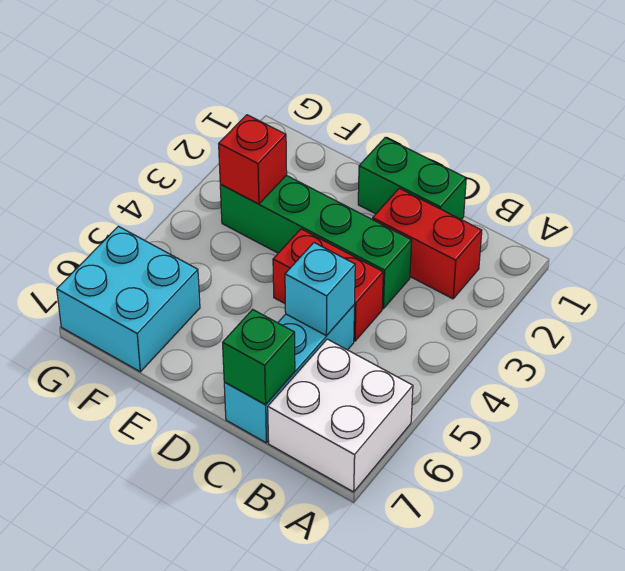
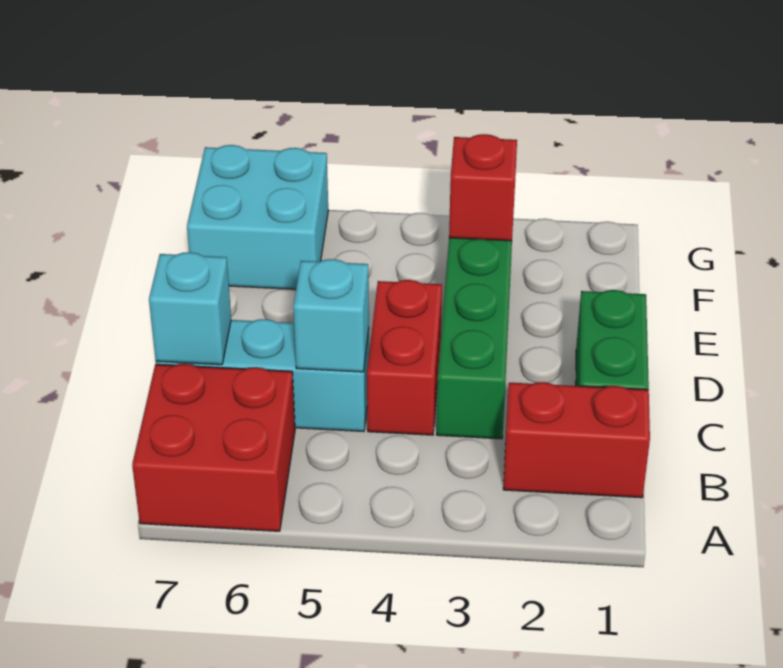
white brick A6:B7 level 1 -> red brick A6:B7 level 1
red brick B2:C2 level 1 -> red brick B1:B2 level 1
green brick C7 level 2 -> cyan brick C7 level 2

